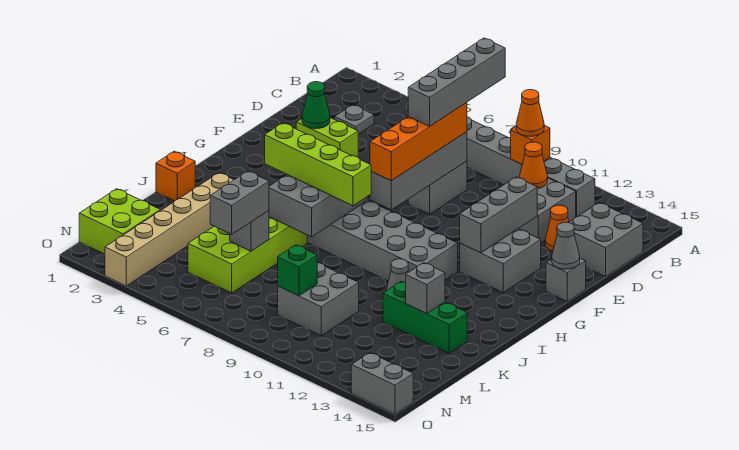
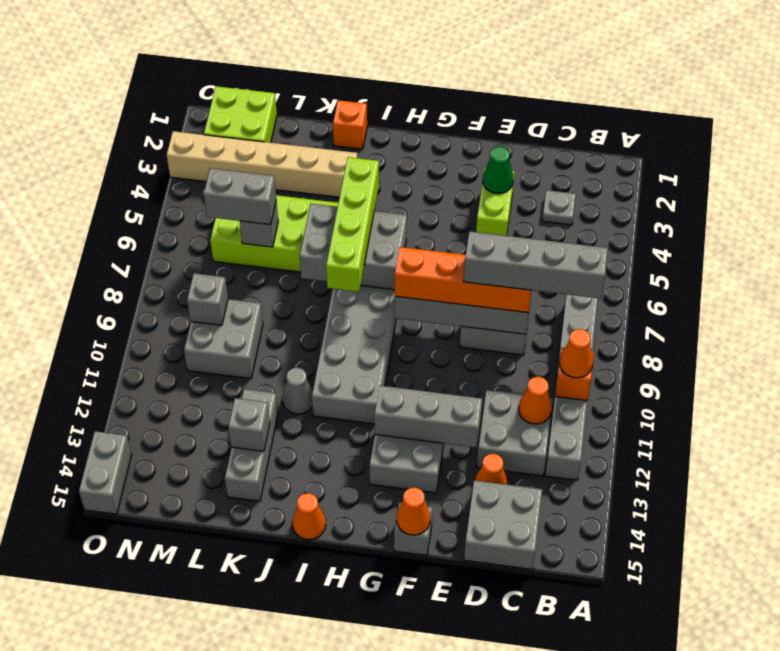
grey cone F15 level 2 -> orange cone F15 level 2
none -> orange cone I15 level 1
green brick K12:K14 level 1 -> grey brick K12:K14 level 1
green brick M9 level 2 -> grey brick M9 level 2

